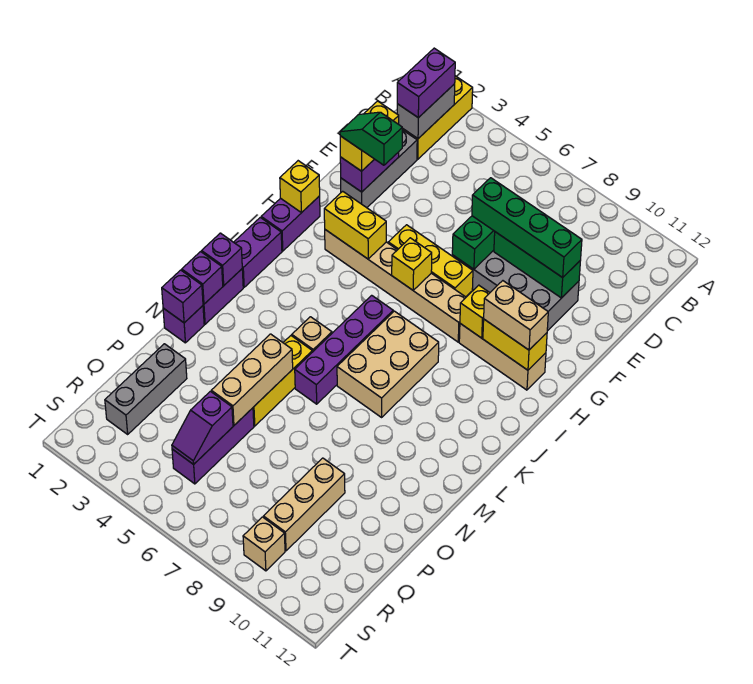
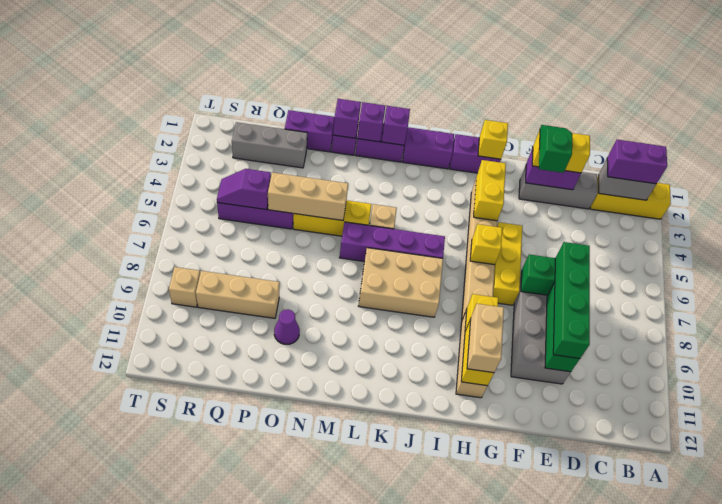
none -> purple brick O1:P1 level 1
none -> purple cone O10 level 1

